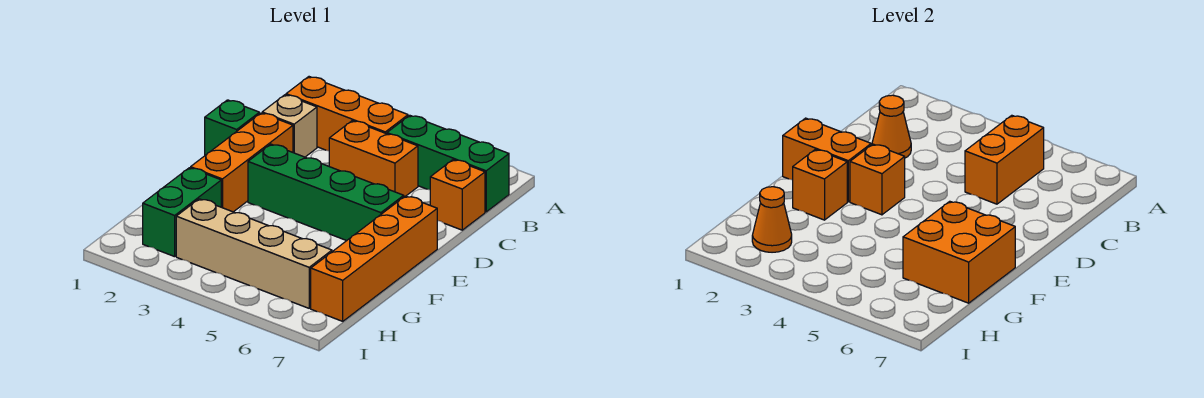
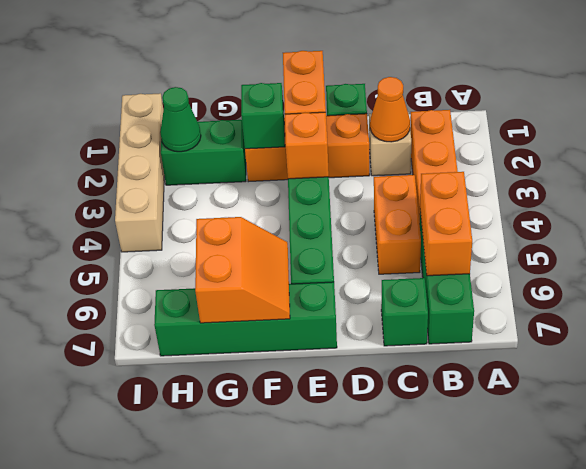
orange brick B5:C5 level 2 -> orange brick B5:B6 level 2
orange brick C7 level 1 -> green brick C7 level 1
orange brick E7:H7 level 1 -> green brick E7:H7 level 1
orange brick F2 level 2 -> green brick F2 level 2
orange brick F6:G7 level 2 -> orange slope F6:G7 level 2 top G
orange cone H2 level 2 -> green cone H2 level 2
tan brick H3:H6 level 1 -> tan brick I1:I4 level 1

